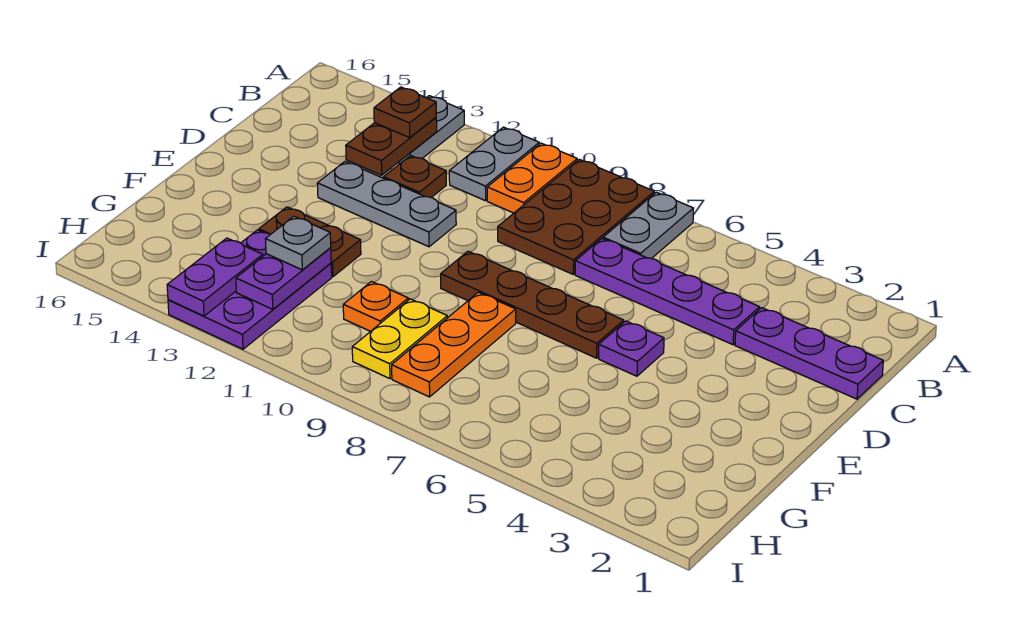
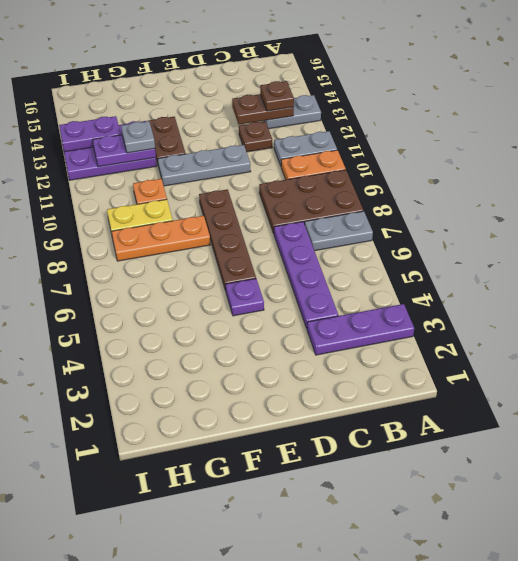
purple plate C1:C3 level 1 -> purple plate A3:C3 level 1
grey plate D11:D13 level 1 -> grey plate D11:F11 level 1

